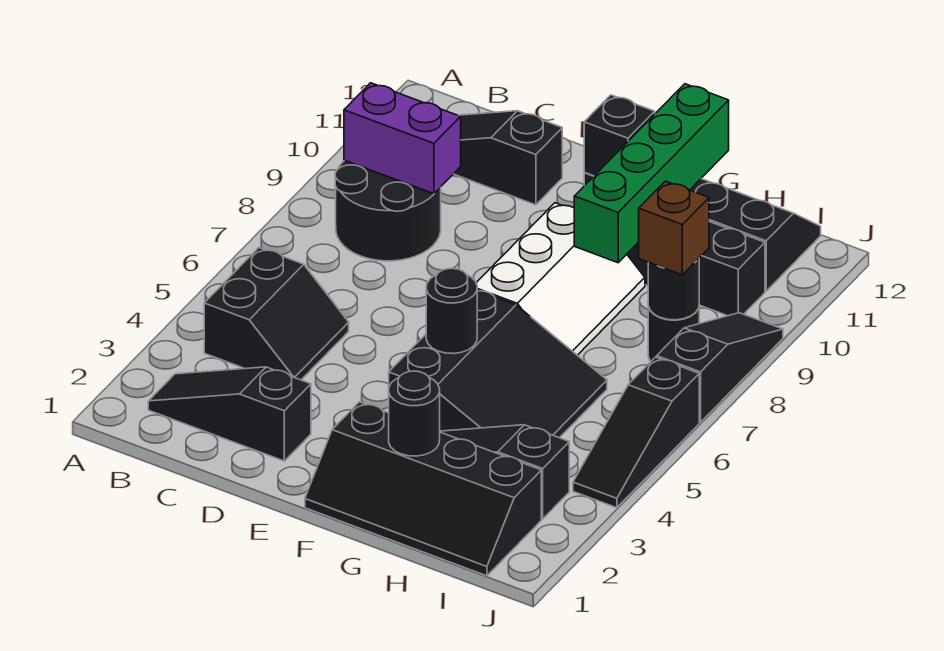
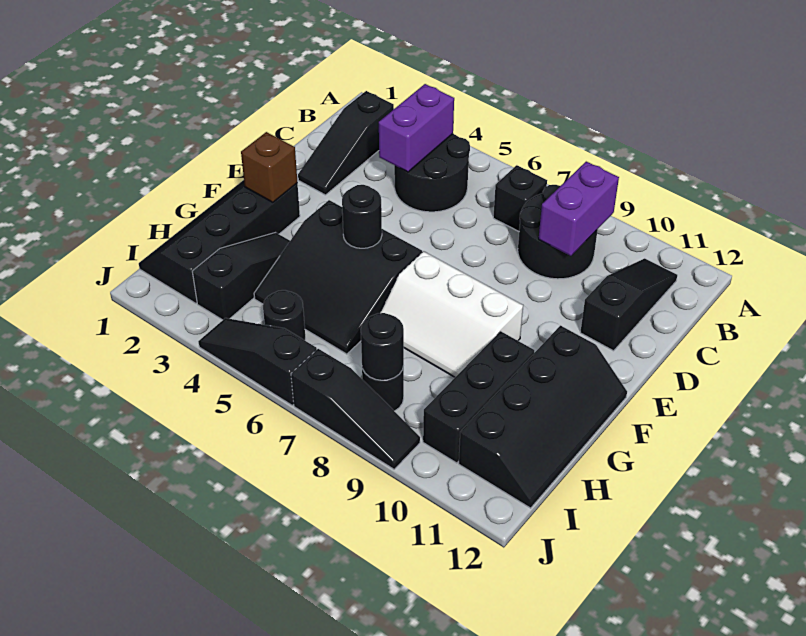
black slope B2:D2 level 1 top D -> black slope B2:D2 level 1 top B
black slope B4:C5 level 1 top B -> black round brick B4:C5 level 1
none -> purple brick B4:C4 level 2
black brick F11 level 2 -> black brick B7 level 1
black round brick G2 level 2 -> black round brick I5 level 1
green brick G9:G12 level 2 -> none
brown brick I8 level 3 -> brown brick F2 level 2

